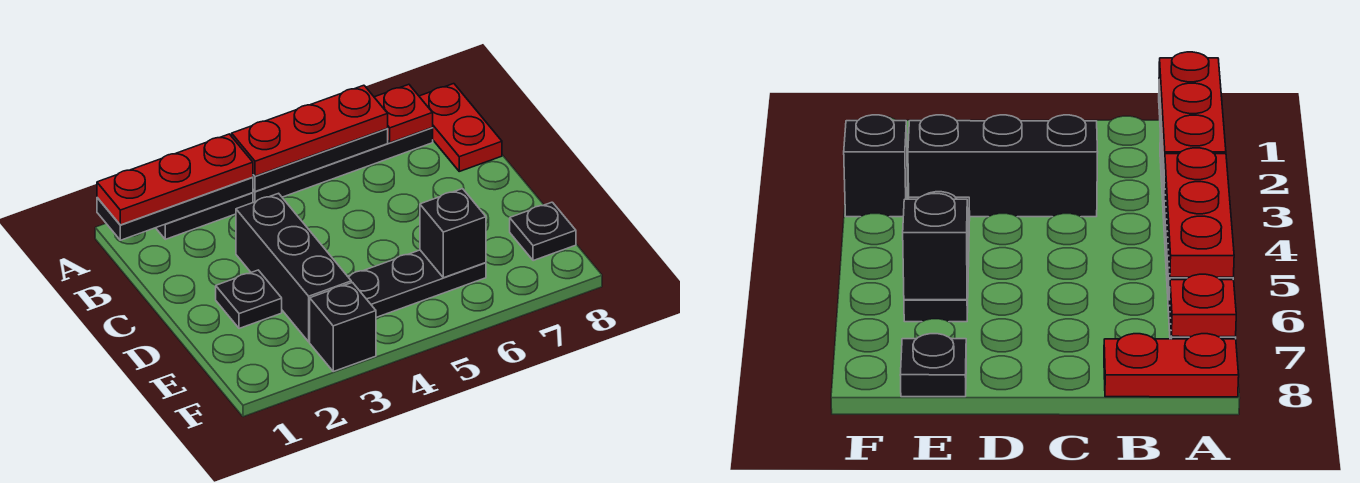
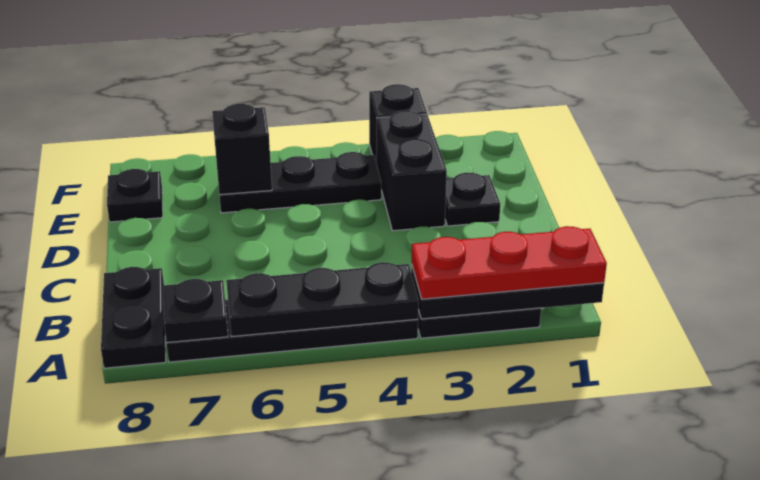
red plate A4:A6 level 3 -> none
red plate A7 level 2 -> black plate A7 level 2
red plate A8:B8 level 1 -> black plate A8:B8 level 1
black brick C3:E3 level 1 -> black brick D3:E3 level 1

